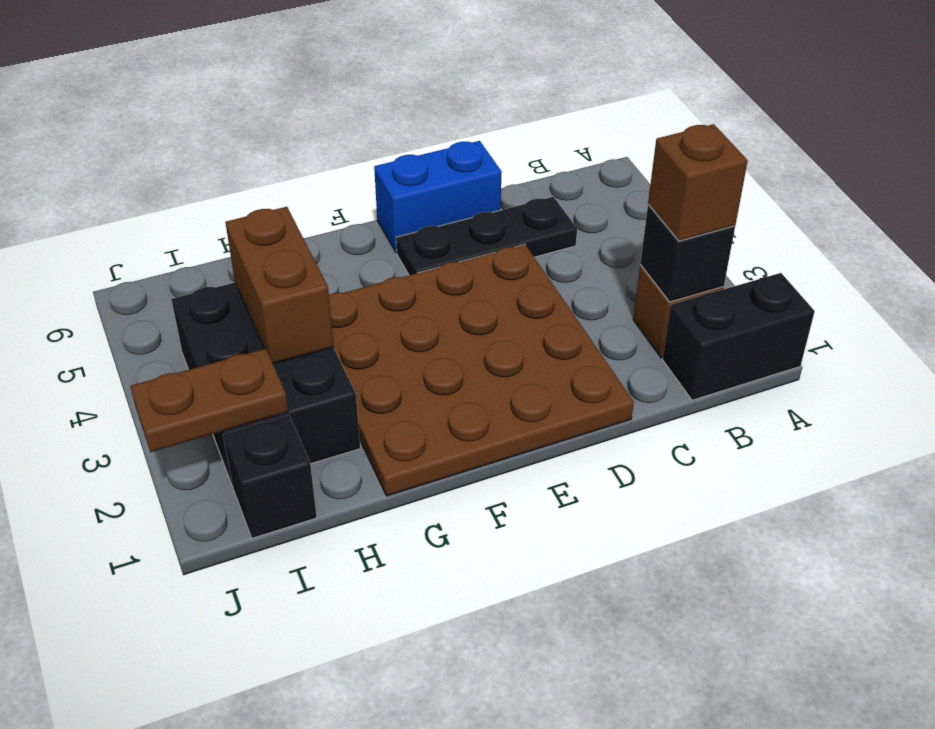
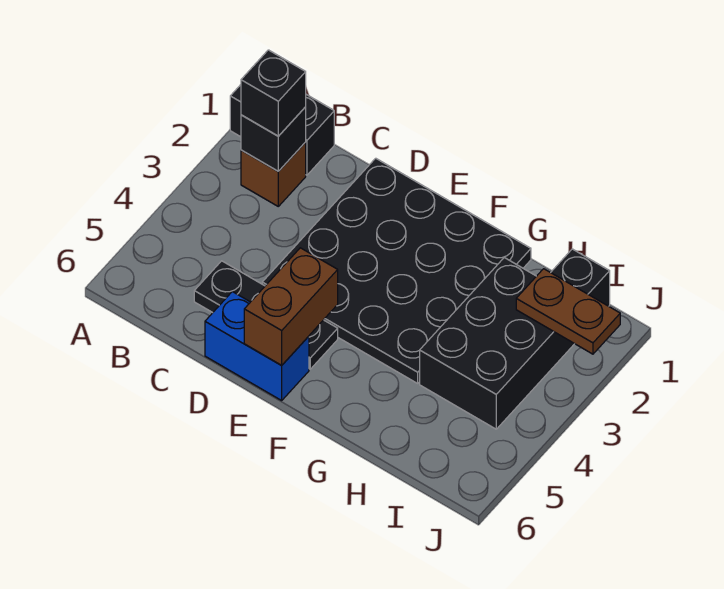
brown brick B2 level 3 -> black brick B2 level 3
brown plate D1:G4 level 1 -> black plate D1:G4 level 1
brown brick H3:H4 level 2 -> brown brick E5:E6 level 2

